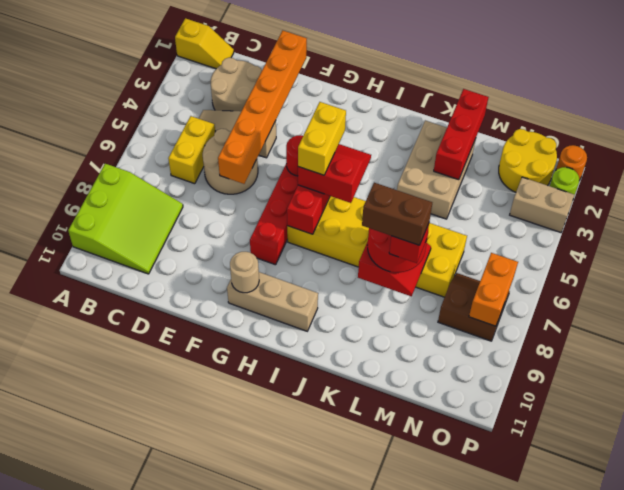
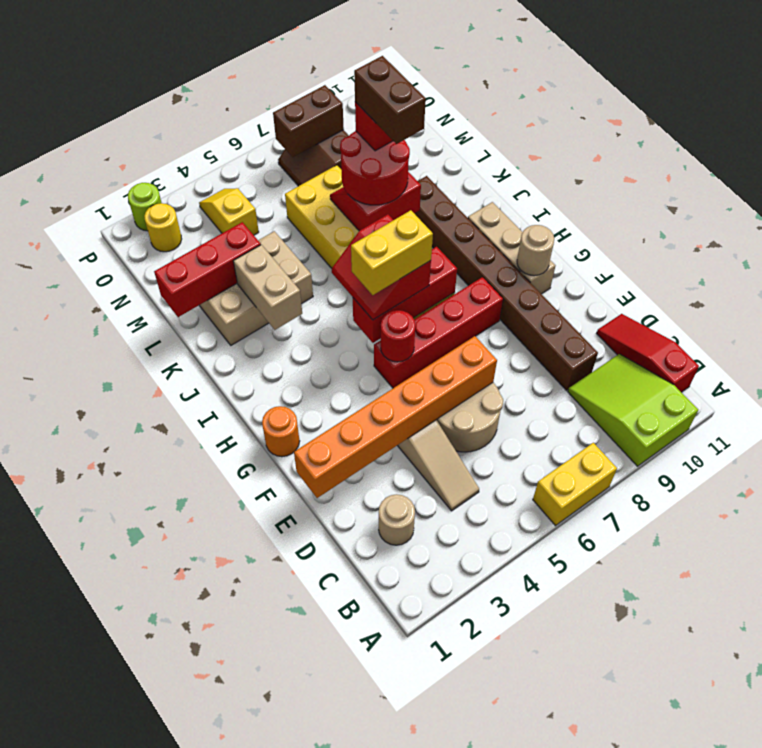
yellow slope A1:B1 level 1 top A -> yellow slope N4:O4 level 1 top N
lime slope A8:C10 level 1 top A -> lime slope A9:C10 level 1 top A
none -> red slope B11:D11 level 1 top B
tan round brick C2:D3 level 1 -> tan round brick C2 level 1
yellow brick C5:C6 level 1 -> yellow brick A6:A7 level 1
none -> brown brick D9:K9 level 1
yellow round brick N1:O2 level 1 -> yellow round brick O2 level 1
tan brick O3:P3 level 1 -> tan brick J3:K3 level 2
orange brick O7:O8 level 2 -> brown brick O7:O8 level 2
orange round brick P1 level 1 -> orange round brick G1 level 1

